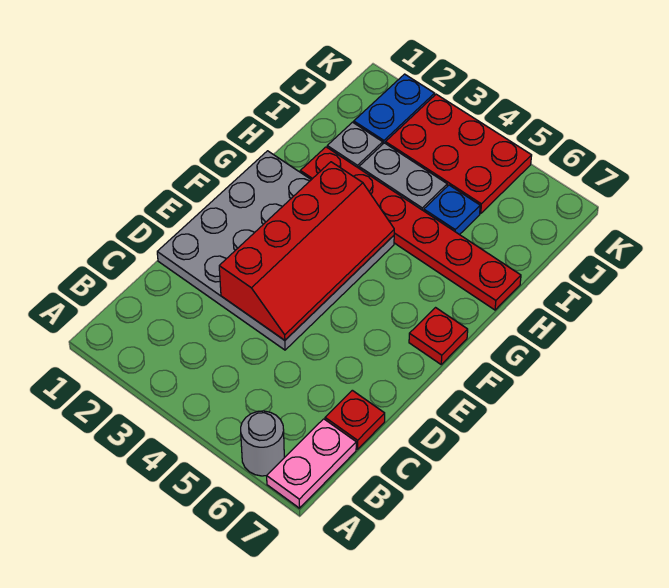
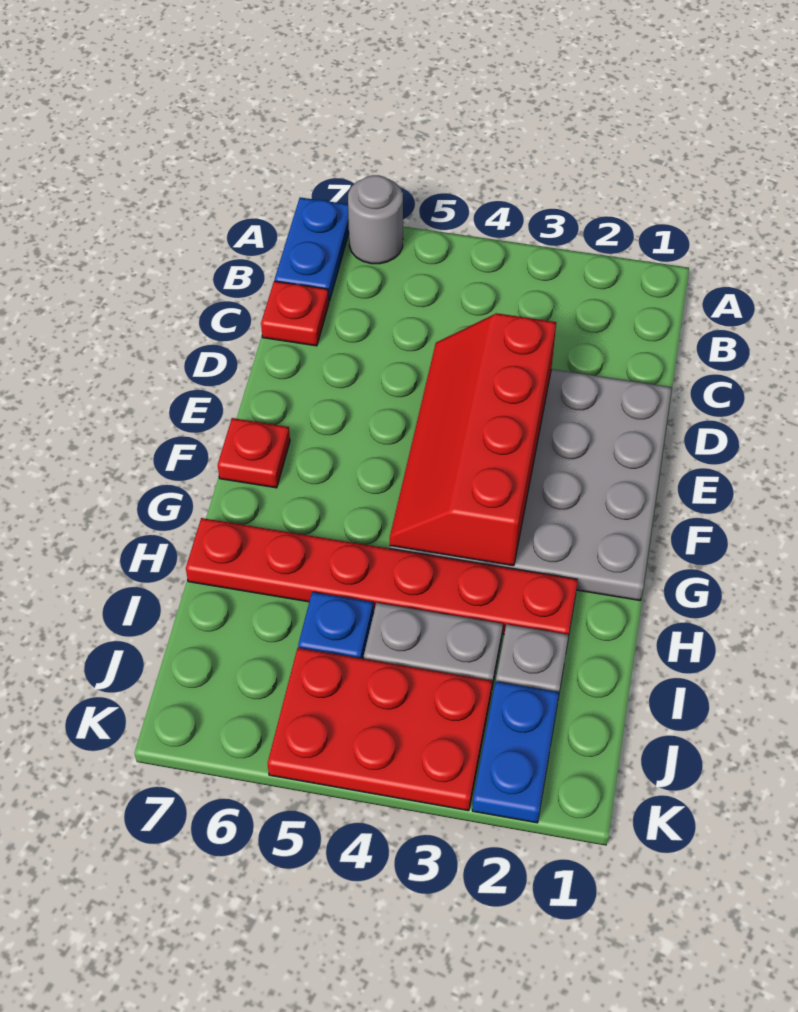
pink plate A7:B7 level 1 -> blue plate A7:B7 level 1

